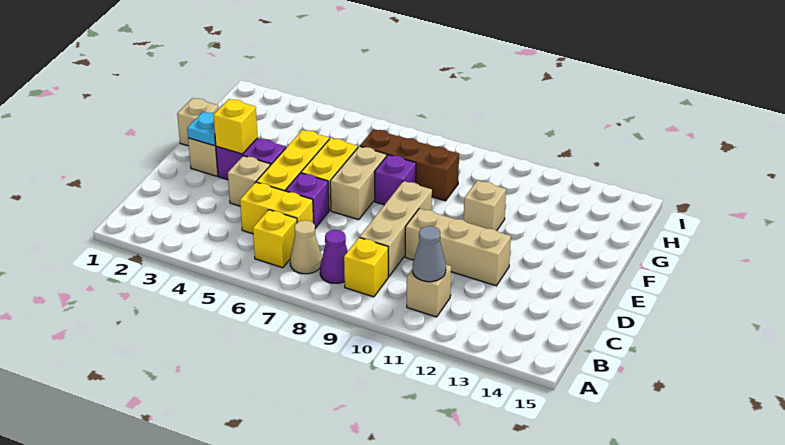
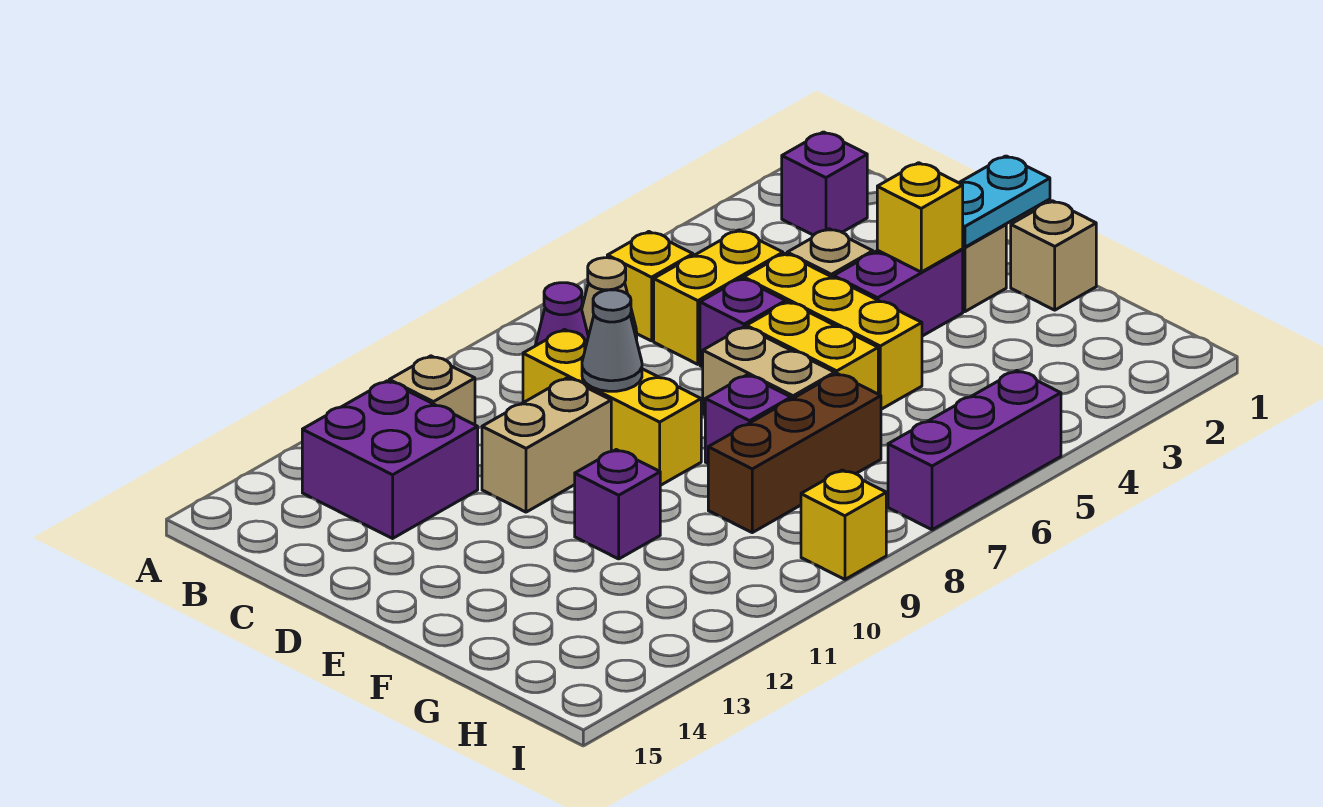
none -> purple brick B2 level 1
yellow brick B9 level 1 -> yellow brick I9 level 1
grey cone B11 level 2 -> grey cone D9 level 2
none -> purple brick B12:C13 level 1
tan brick C9:E9 level 1 -> yellow brick C9:E9 level 1
tan brick D10:D12 level 1 -> tan brick D10:D11 level 1
cyan plate E2 level 2 -> cyan plate E1:E2 level 2
tan brick F11 level 1 -> purple brick F11 level 1
none -> purple brick I5:I7 level 1

